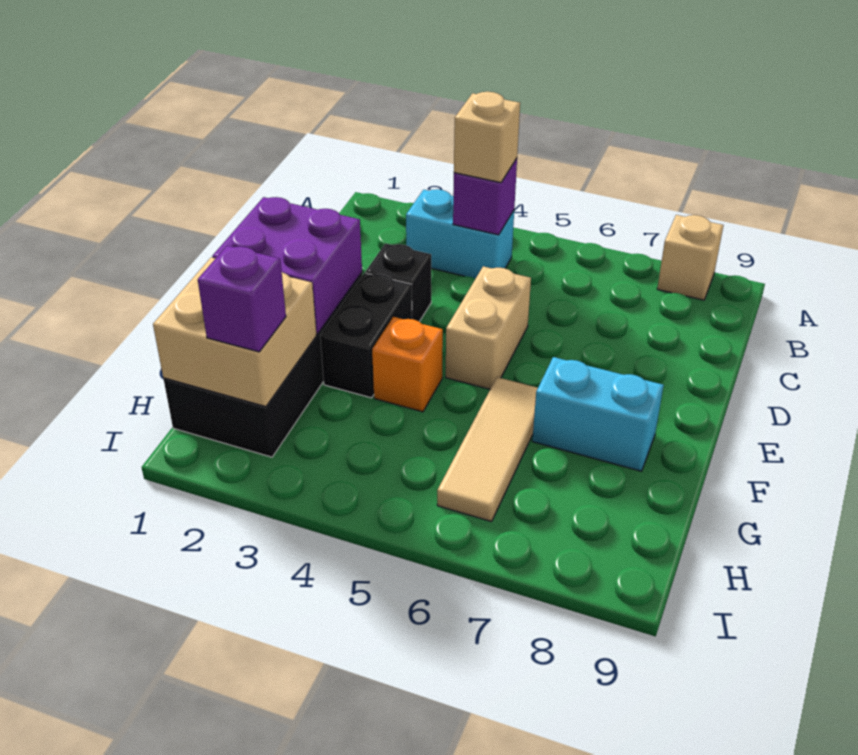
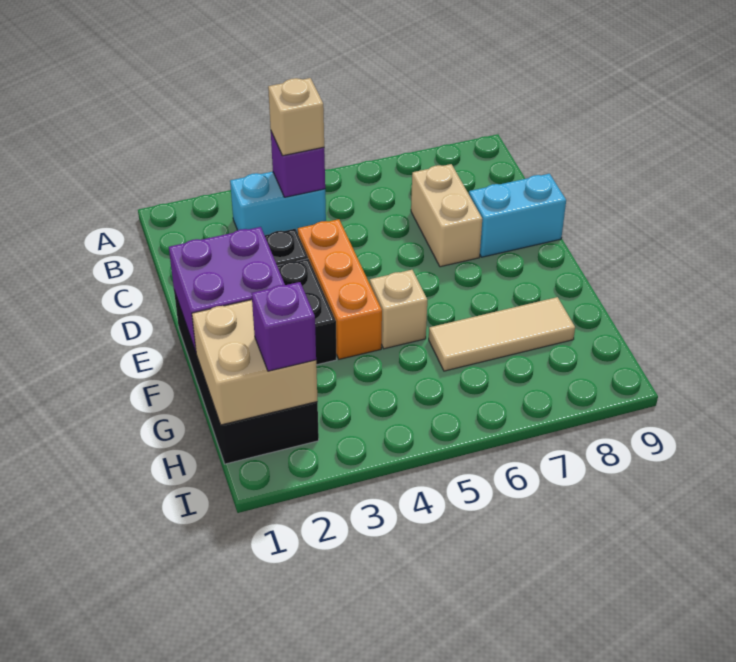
tan brick A8 level 1 -> tan brick F5 level 1
tan brick D5:E5 level 1 -> tan brick C7:D7 level 1
orange brick F4 level 1 -> orange brick D4:F4 level 1
tan tile F6:H6 level 1 -> tan tile G6:G8 level 1
cyan brick F7:F8 level 1 -> cyan brick D8:D9 level 1

